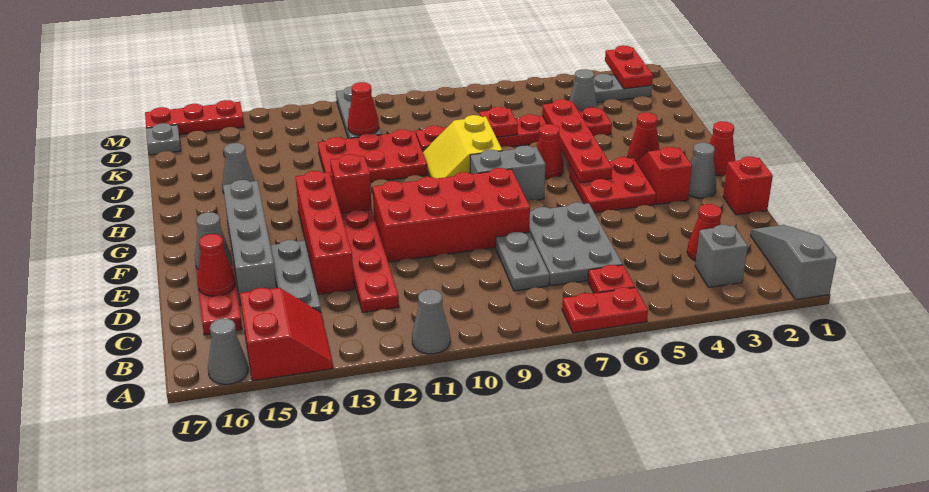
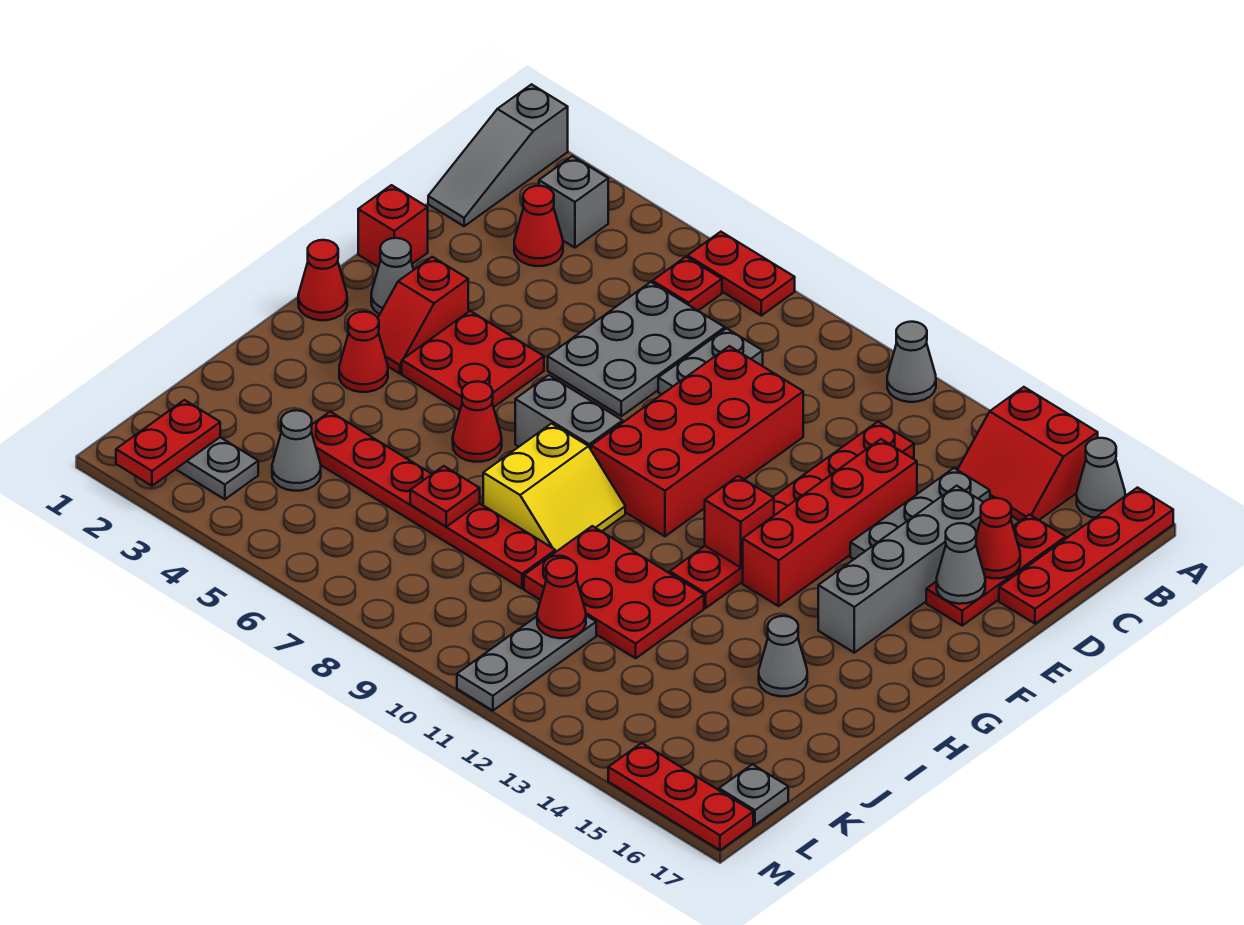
red slope A14:B15 level 1 top 15 -> red slope A14:B15 level 1 top A
red brick E8:F11 level 1 -> red brick D9:G10 level 1
red plate G5:J5 level 2 -> red plate A17:D17 level 1

